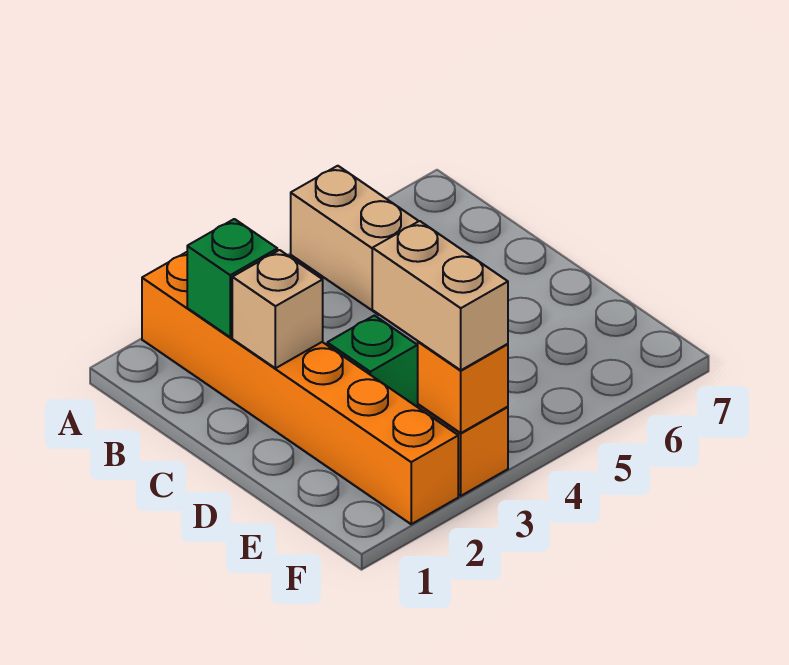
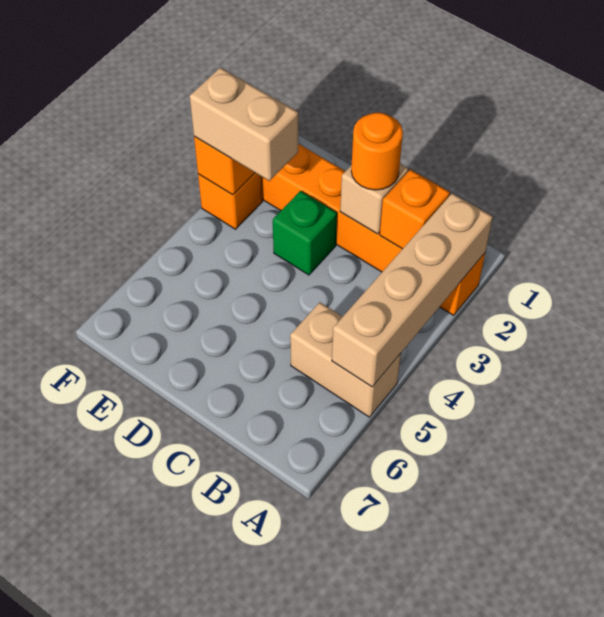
none -> tan brick A2:A5 level 2
green brick B2 level 2 -> orange brick B2 level 2
none -> orange round brick C2 level 3

